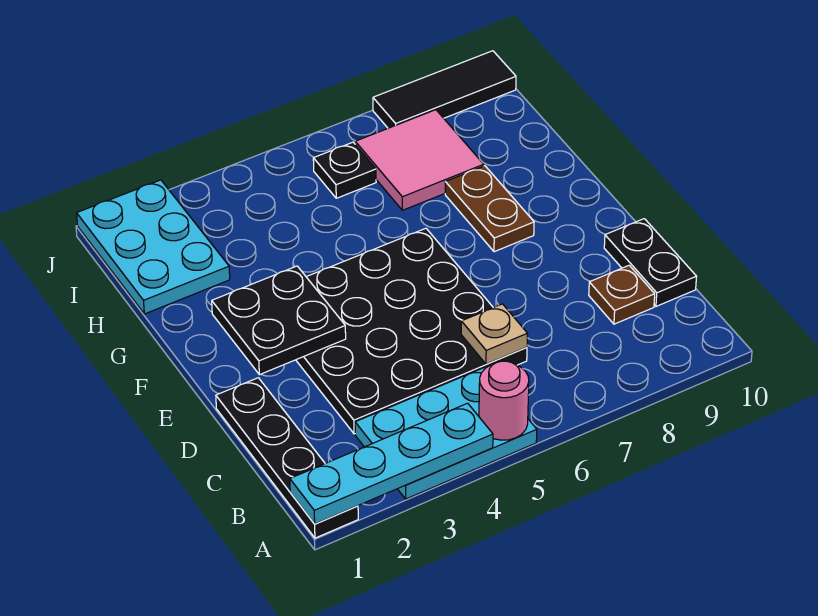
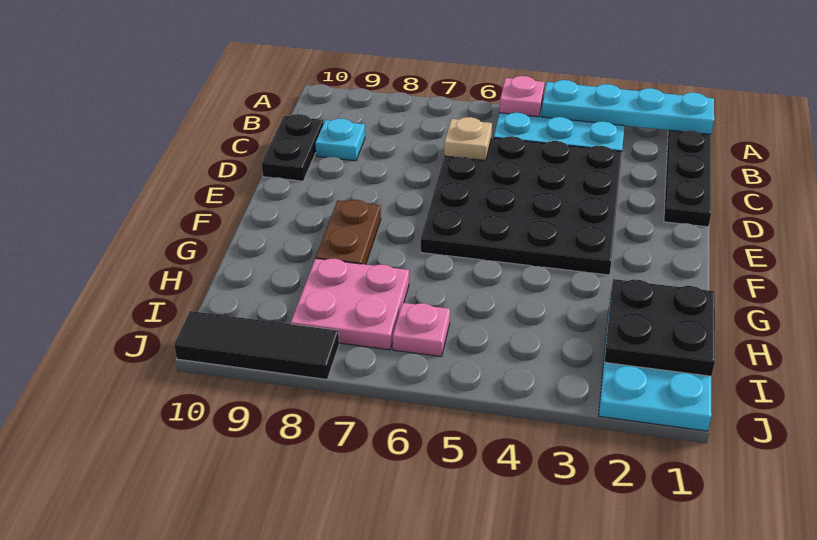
pink round brick A5 level 2 -> pink plate A5 level 2
brown plate C9 level 1 -> cyan plate C9 level 1
black plate E2:F3 level 2 -> black plate H1:I2 level 2
pink tile H7:I8 level 1 -> pink plate H7:I8 level 1
black plate I6 level 1 -> pink plate I6 level 1

